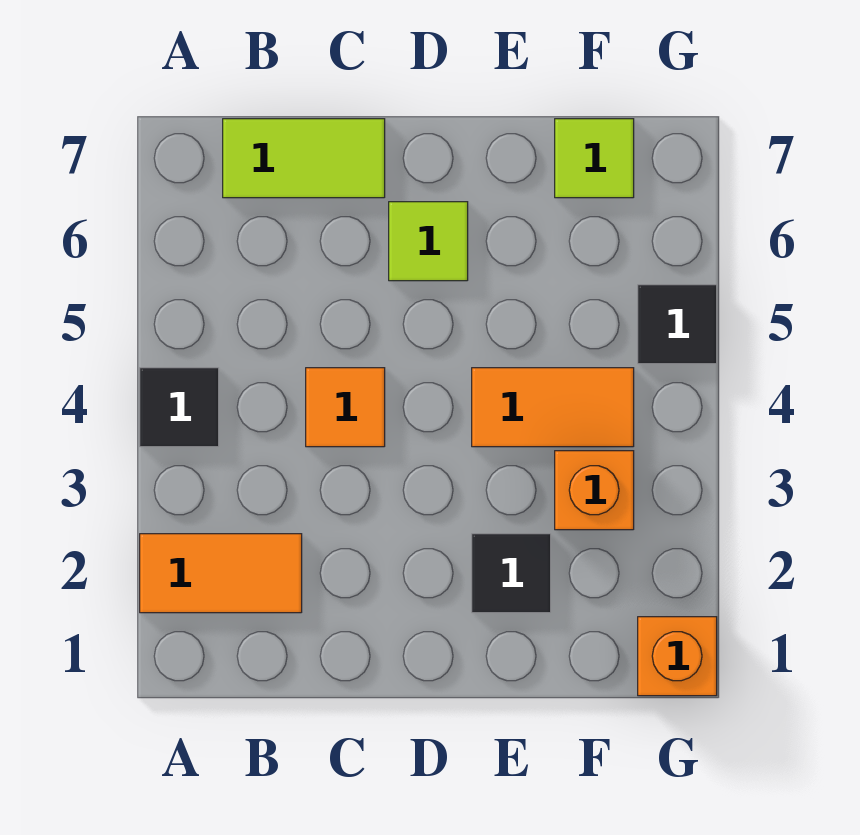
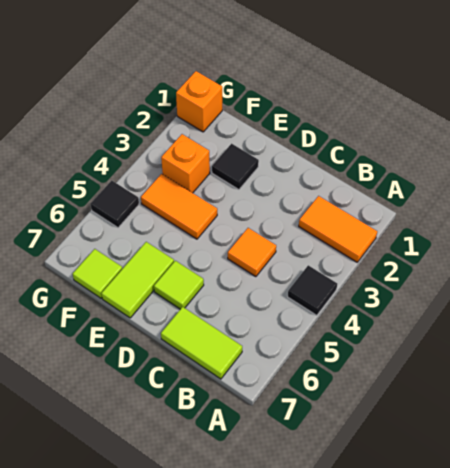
none -> lime tile E6:E7 level 1

